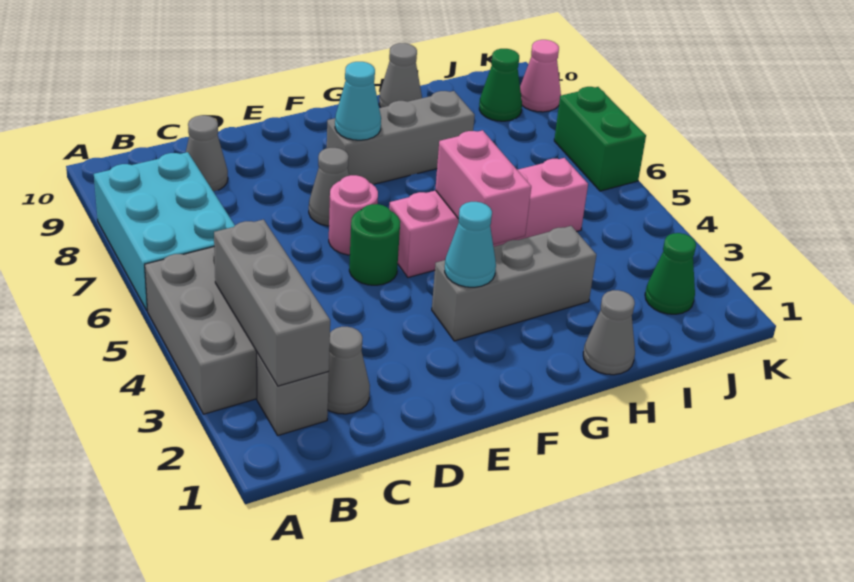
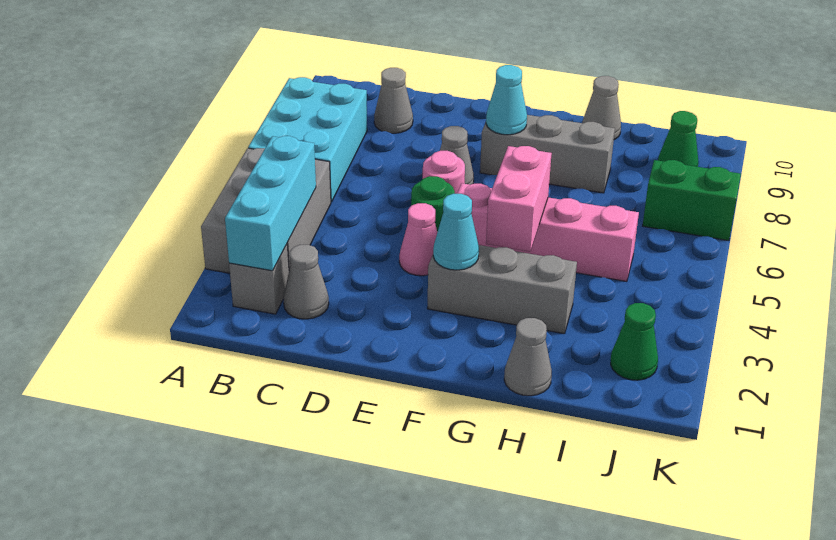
grey brick B2:B4 level 2 -> cyan brick B2:B4 level 2
green brick K6:K7 level 1 -> green brick J7:K7 level 1
pink cone K9 level 1 -> pink cone E4 level 1

